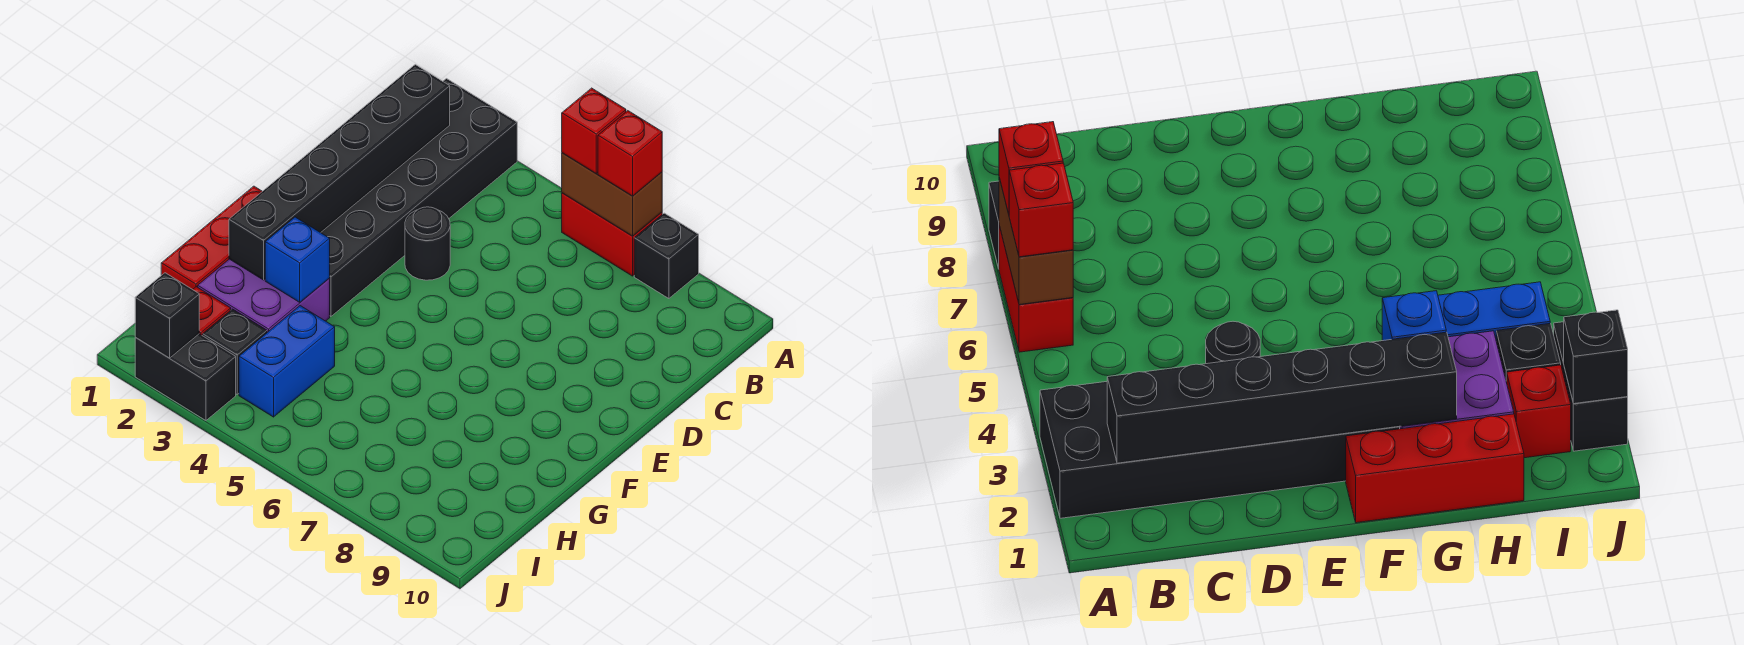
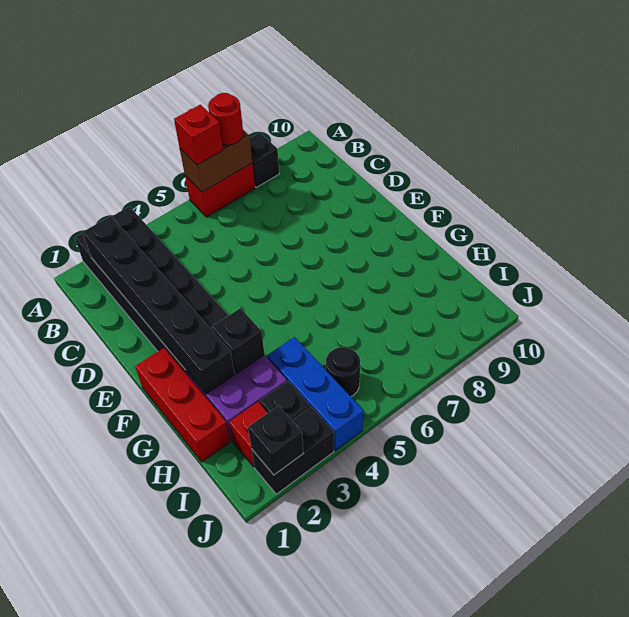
red brick A7 level 3 -> red round brick A7 level 3
black round brick D4 level 1 -> black round brick I5 level 1
blue brick G3 level 2 -> black brick G3 level 2
blue brick H4:I4 level 1 -> blue brick H4:J4 level 1

